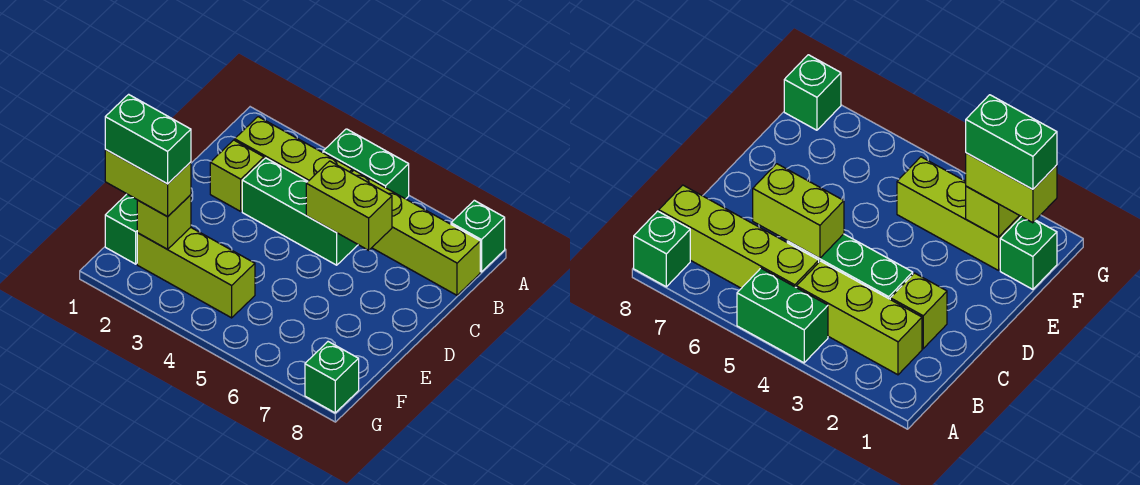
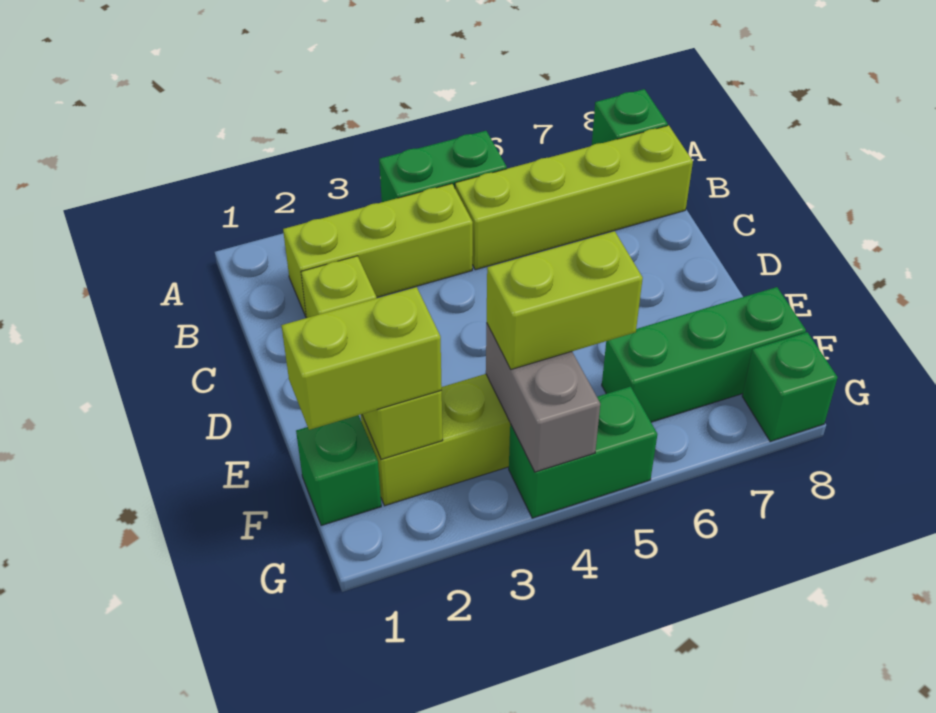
green brick C3:C5 level 1 -> green brick F6:F8 level 1
lime brick C5:C6 level 2 -> lime brick F4:F5 level 3
green brick F1:F2 level 4 -> green brick G4:G5 level 1
none -> grey brick F4:G4 level 2

